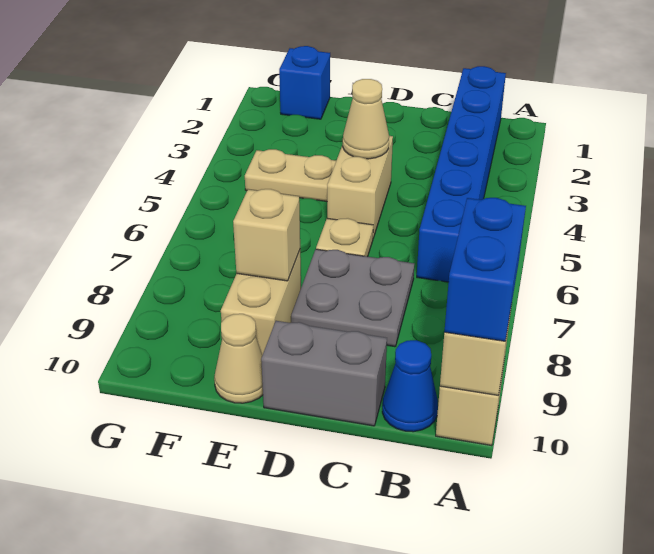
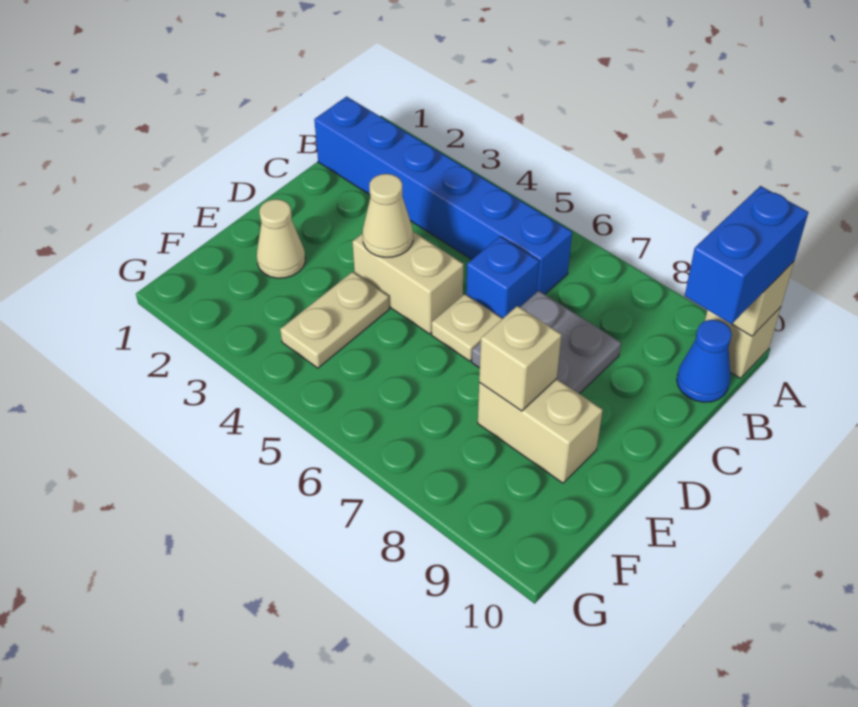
blue brick A9:A10 level 3 -> blue brick A10:B10 level 3
grey brick C10:D10 level 1 -> none
tan cone E10 level 1 -> tan cone E2 level 1
blue brick F1 level 1 -> blue brick C6 level 1

